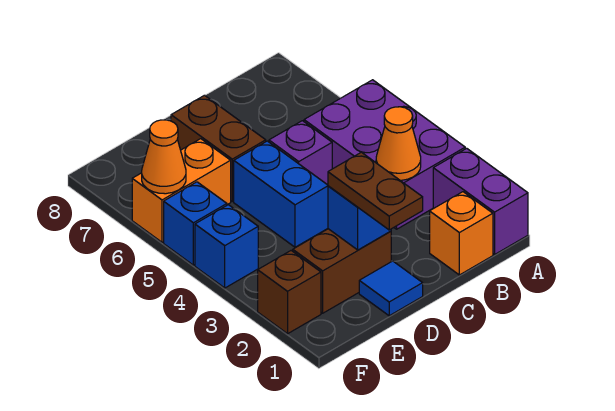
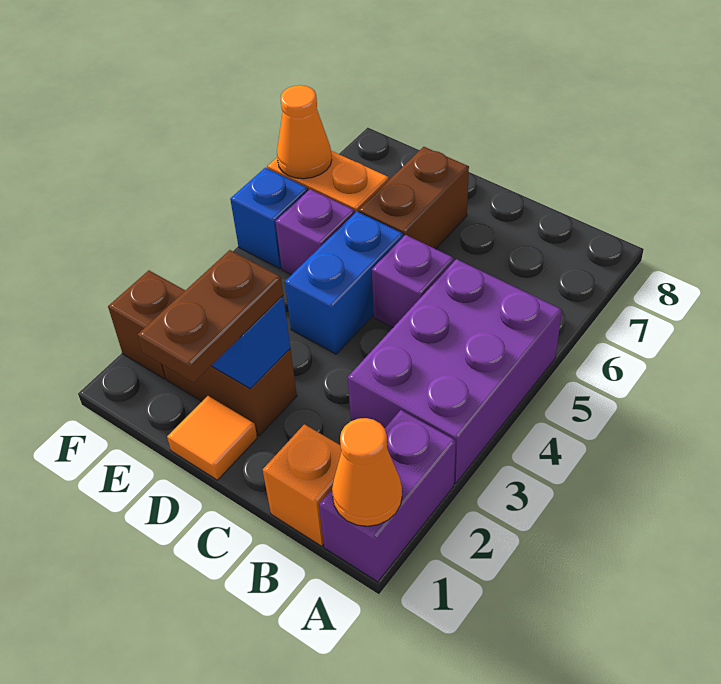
orange cone B3 level 2 -> orange cone A1 level 2
blue tile D1 level 1 -> orange tile D1 level 1
none -> purple brick E5 level 1
blue brick F4 level 1 -> none

